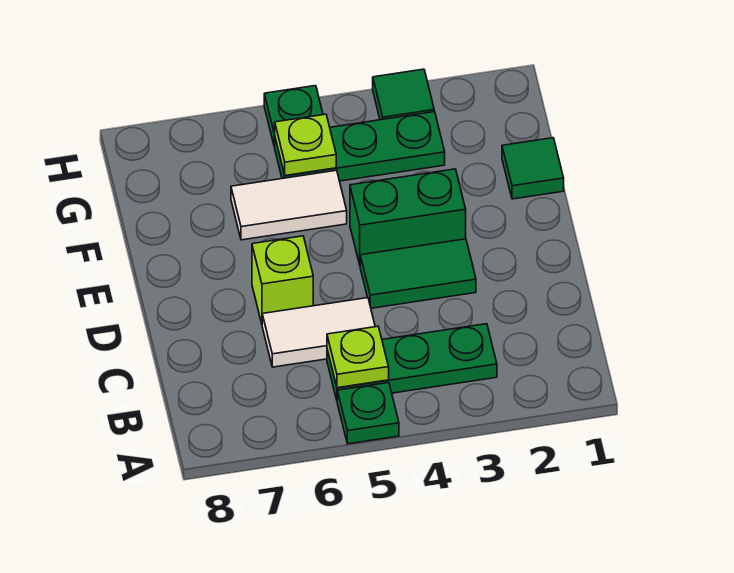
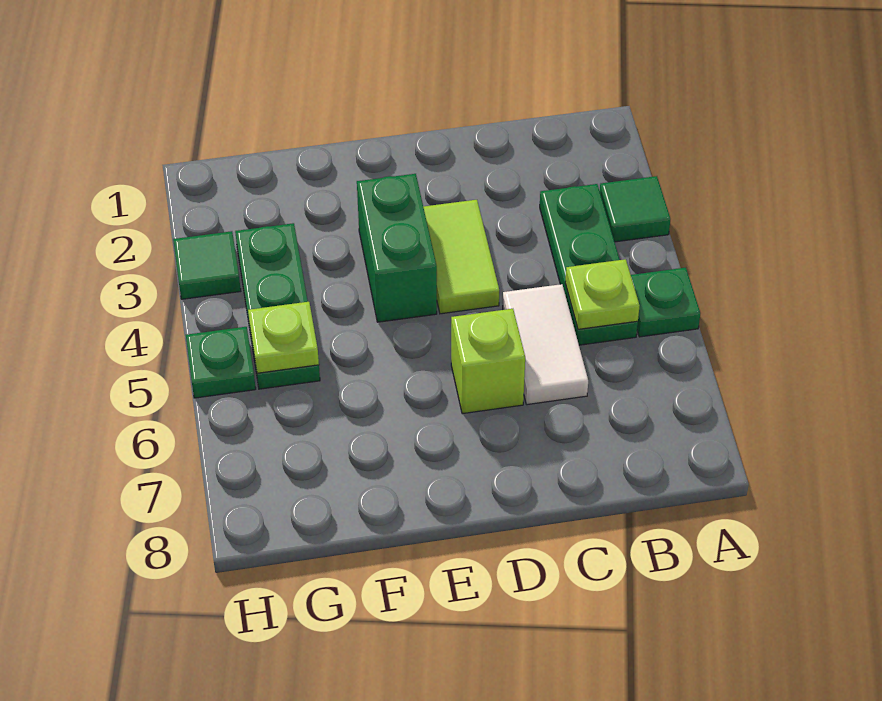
green tile D3:D4 level 1 -> lime tile D3:D4 level 1
green tile F1 level 1 -> green tile A3 level 1
white tile F5:F6 level 1 -> none

